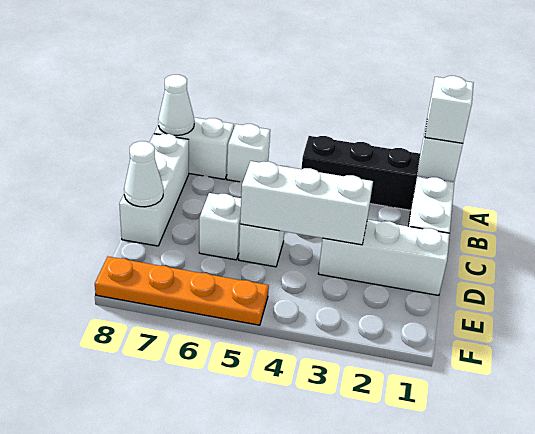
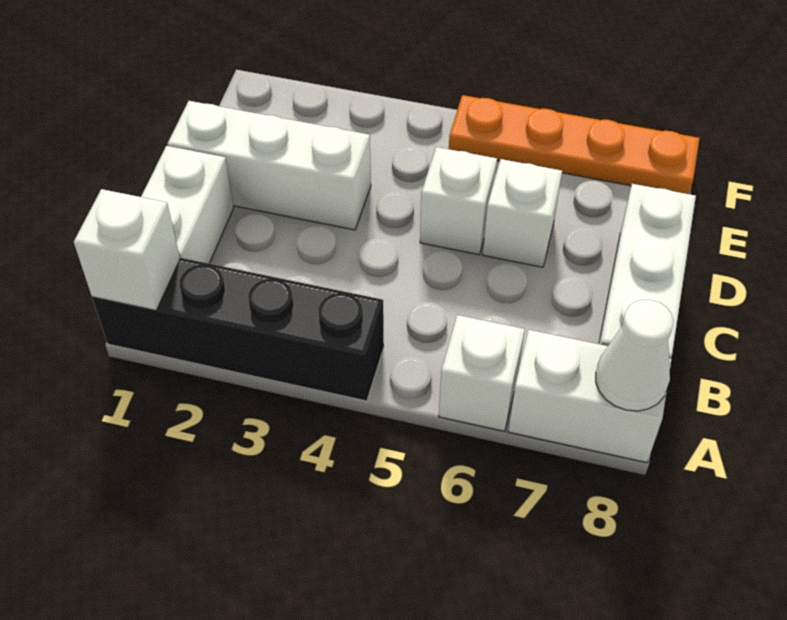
white brick A1 level 3 -> none
white brick D3:D5 level 2 -> none
white cone D8 level 2 -> none

